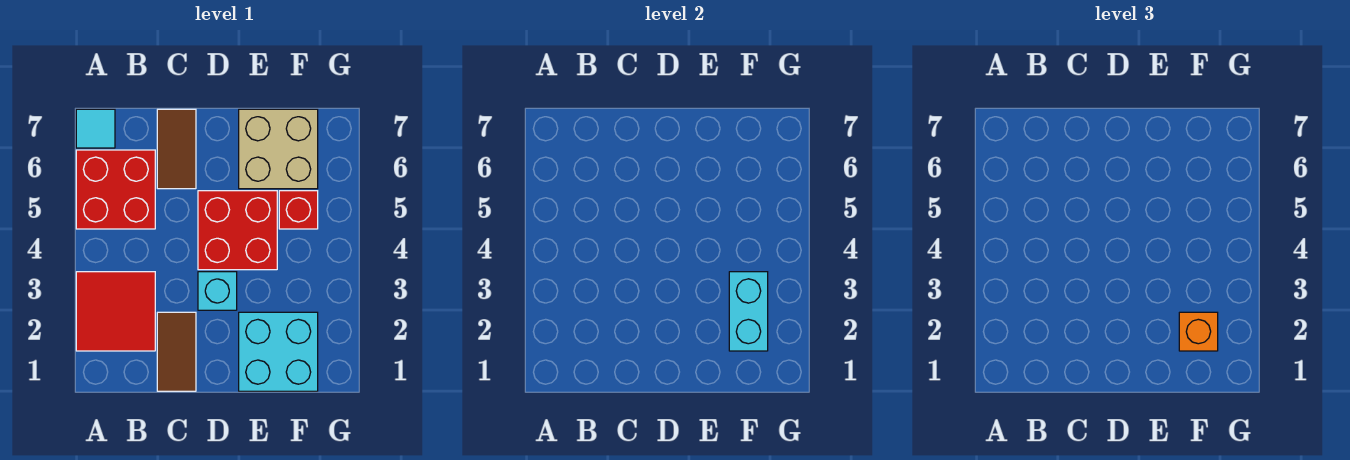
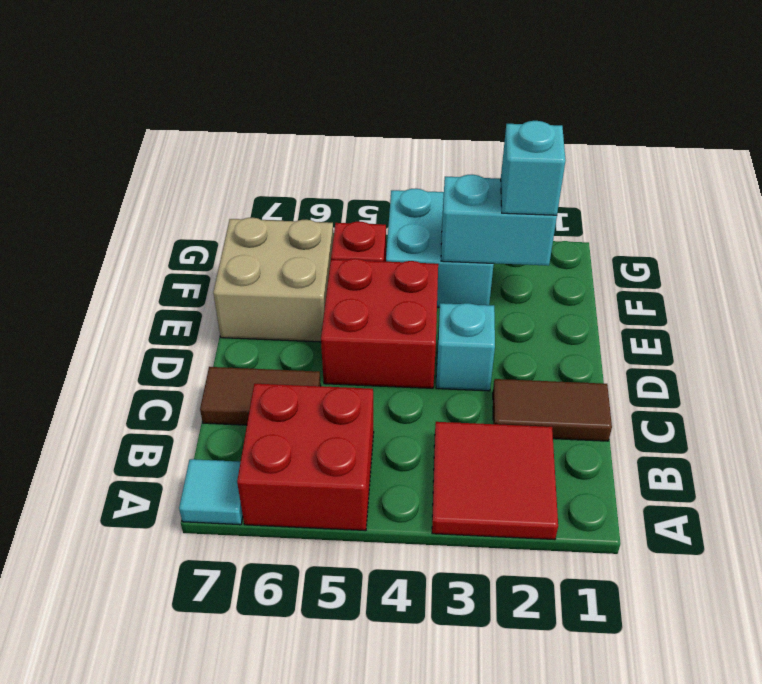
cyan brick E1:F2 level 1 -> cyan brick F3:G4 level 1
orange brick F2 level 3 -> cyan brick F2 level 3

